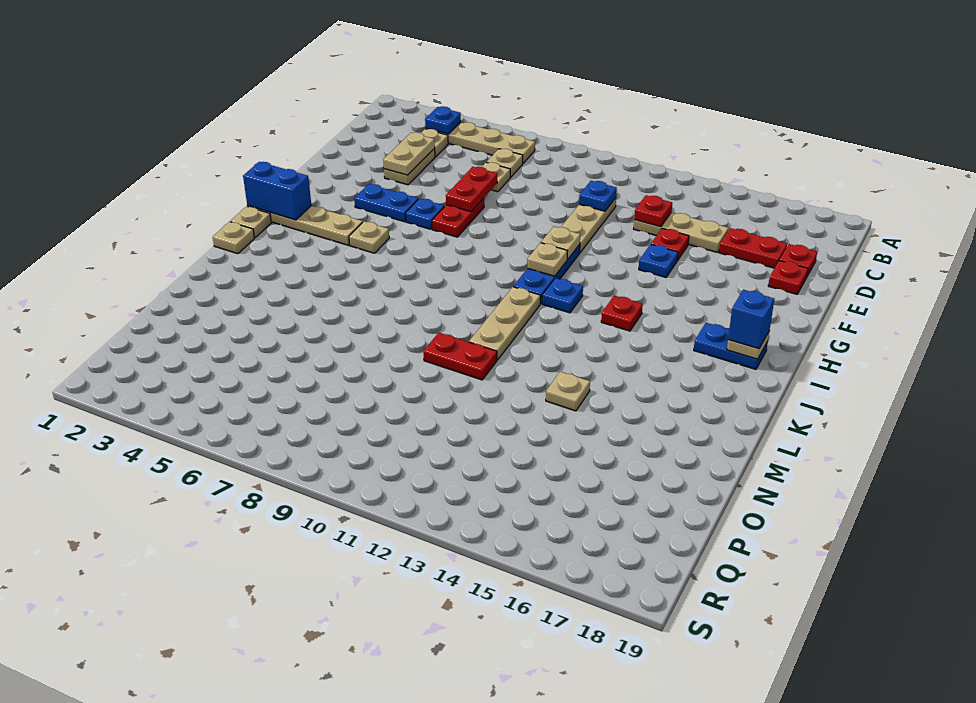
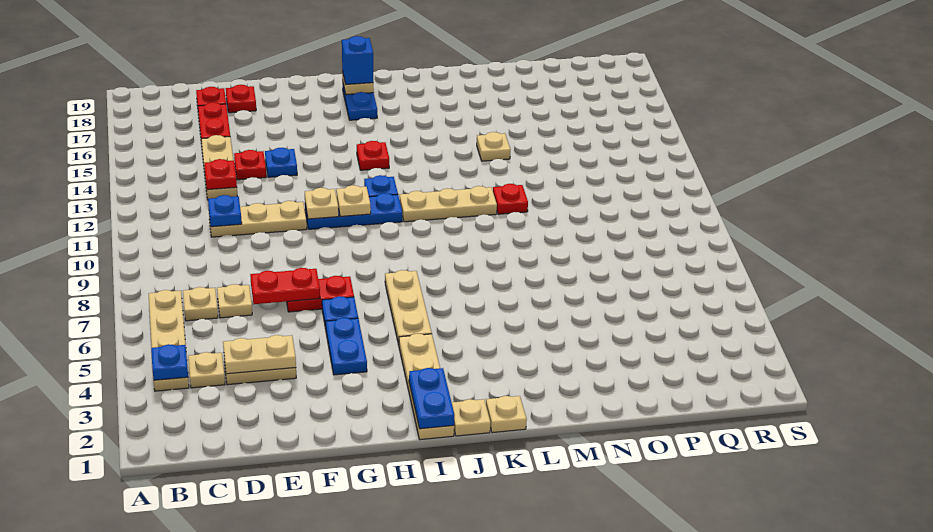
blue brick I1:I2 level 2 -> blue plate I1:I2 level 2
tan plate I5 level 1 -> tan plate I5:I7 level 1
red plate M10:M11 level 1 -> red plate M11 level 1

